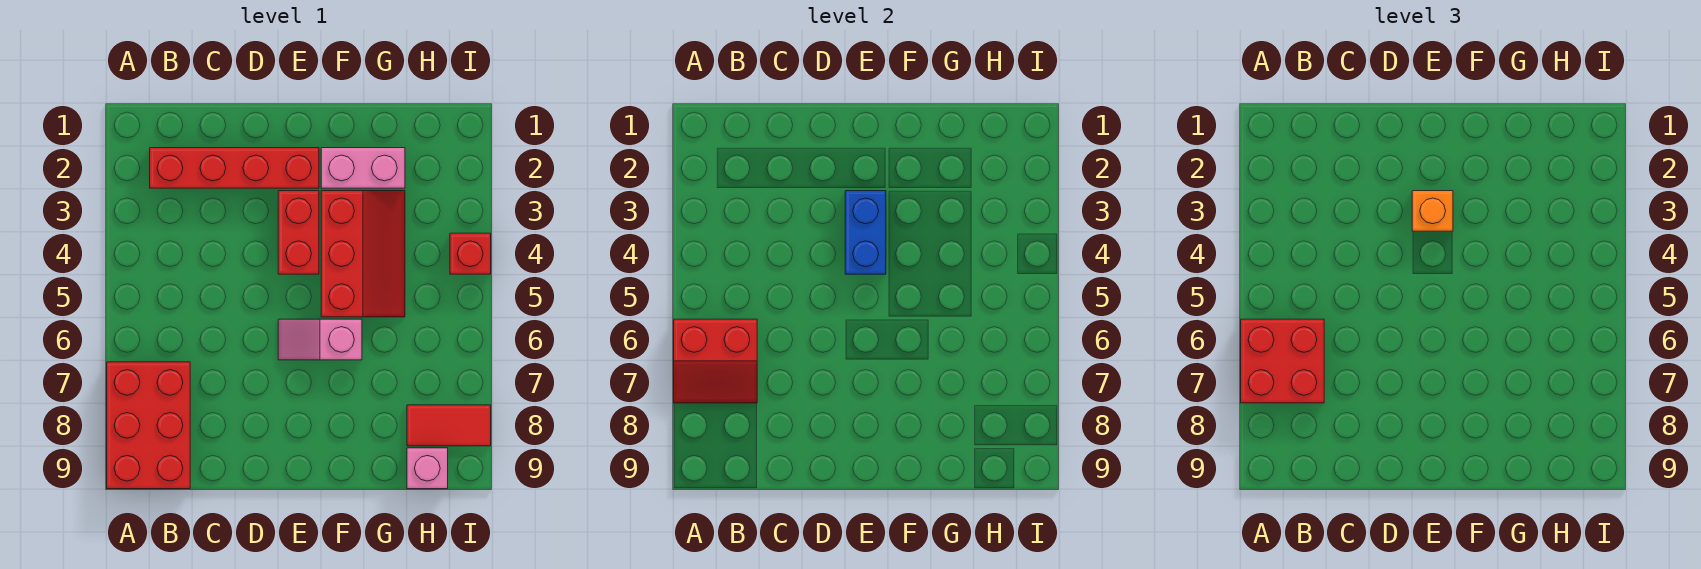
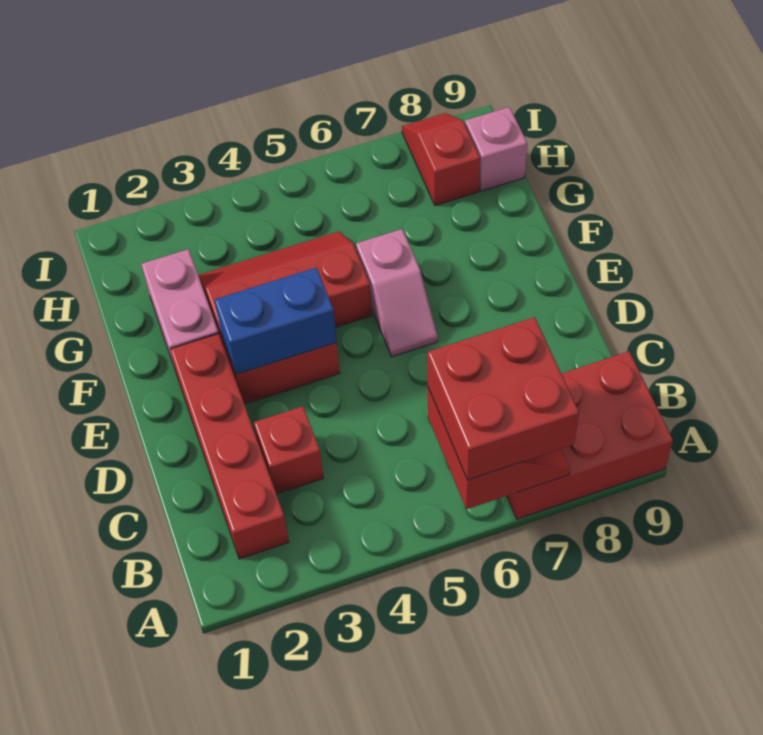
orange brick E3 level 3 -> none
red tile H8:I8 level 1 -> red slope H8:I8 level 1 top H
red brick I4 level 1 -> red brick C3 level 1

